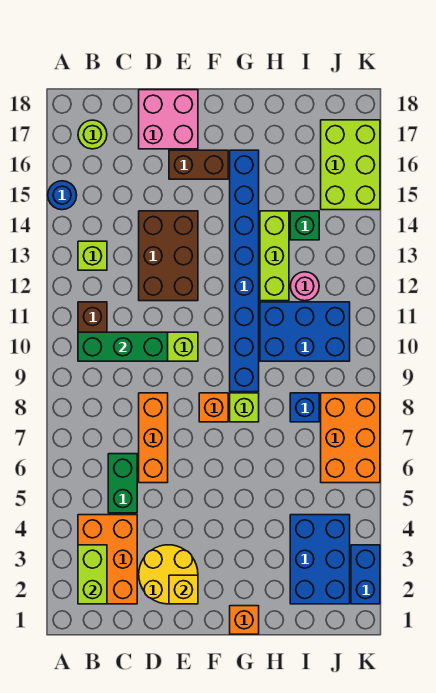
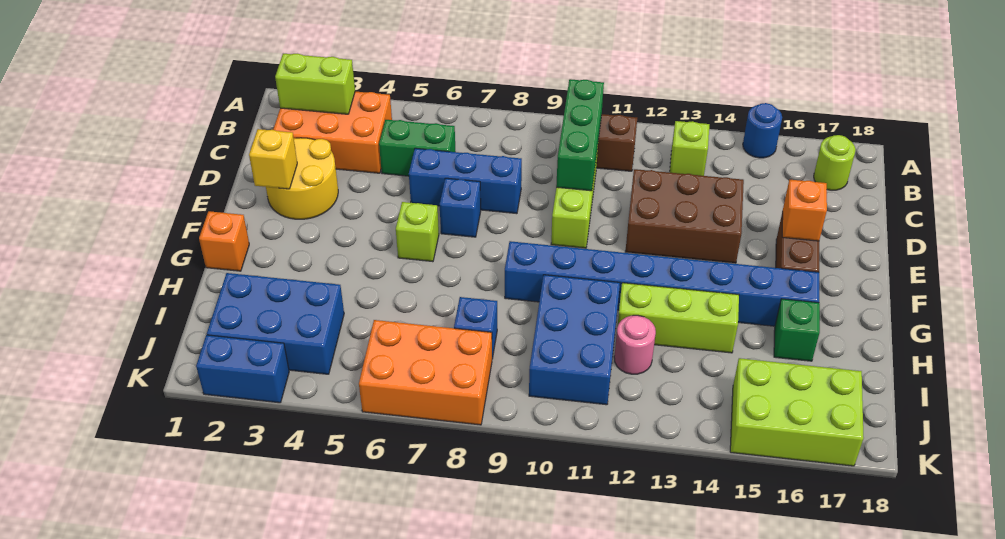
orange brick D6:D8 level 1 -> blue brick D6:D8 level 1
pink brick D17:E18 level 1 -> none
none -> blue brick E7 level 1
orange brick F8 level 1 -> orange brick E16 level 2
lime brick G8 level 1 -> lime brick F6 level 1
green brick I14 level 1 -> green brick H16 level 1

